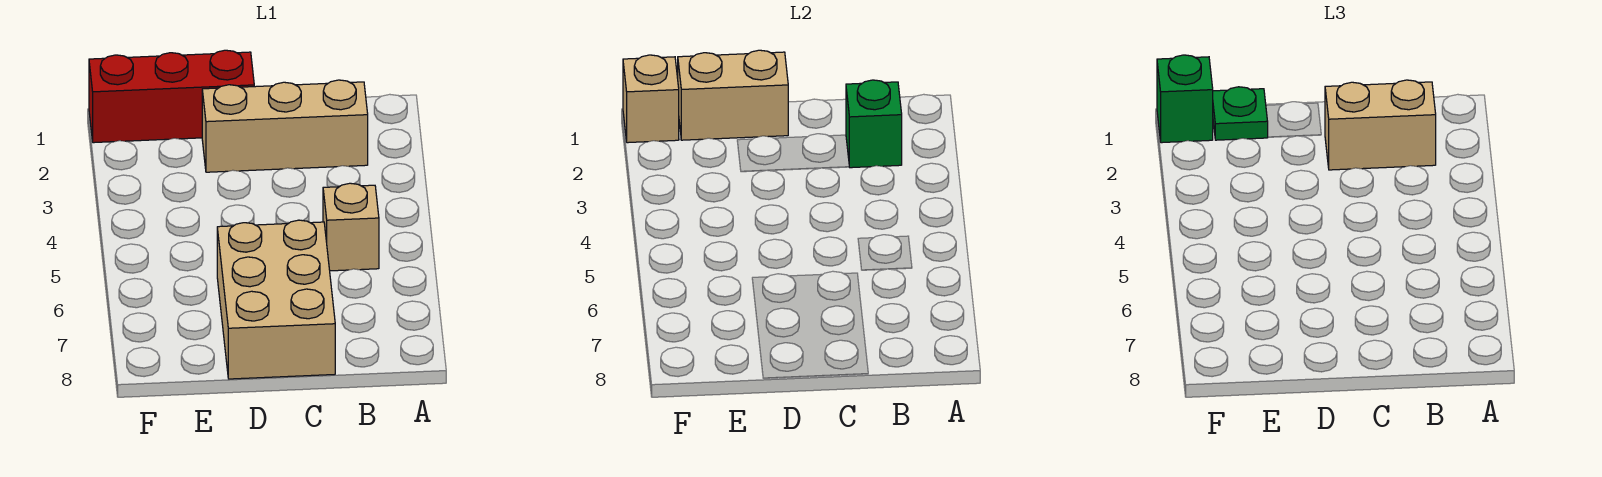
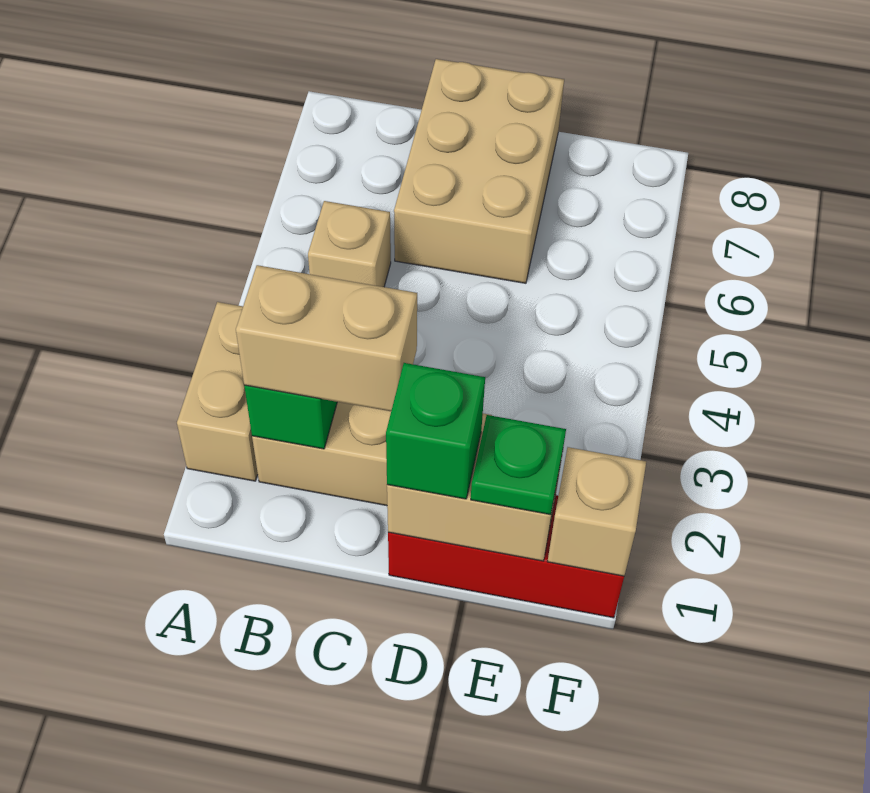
none -> tan brick A2:A3 level 1
green brick F1 level 3 -> green brick D1 level 3

